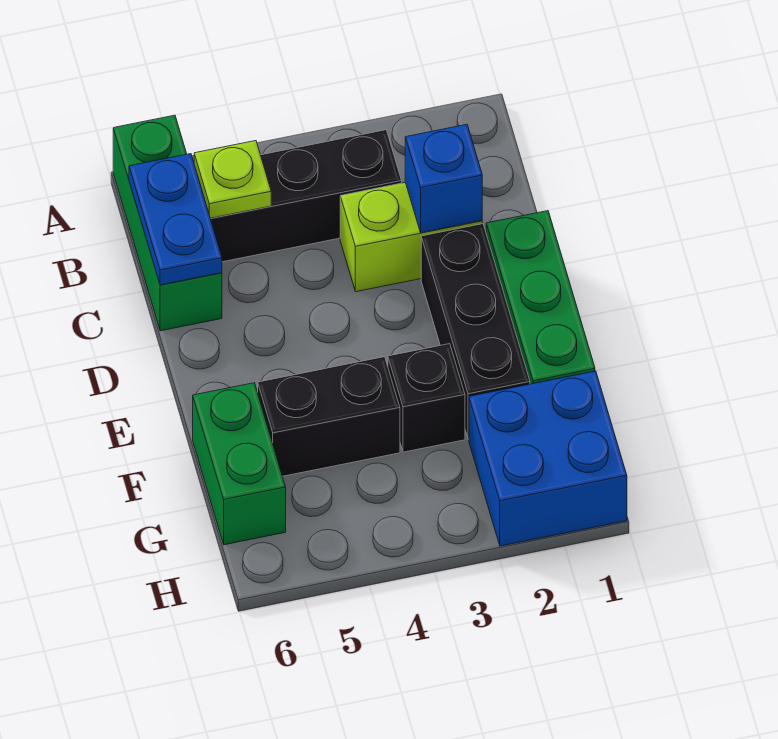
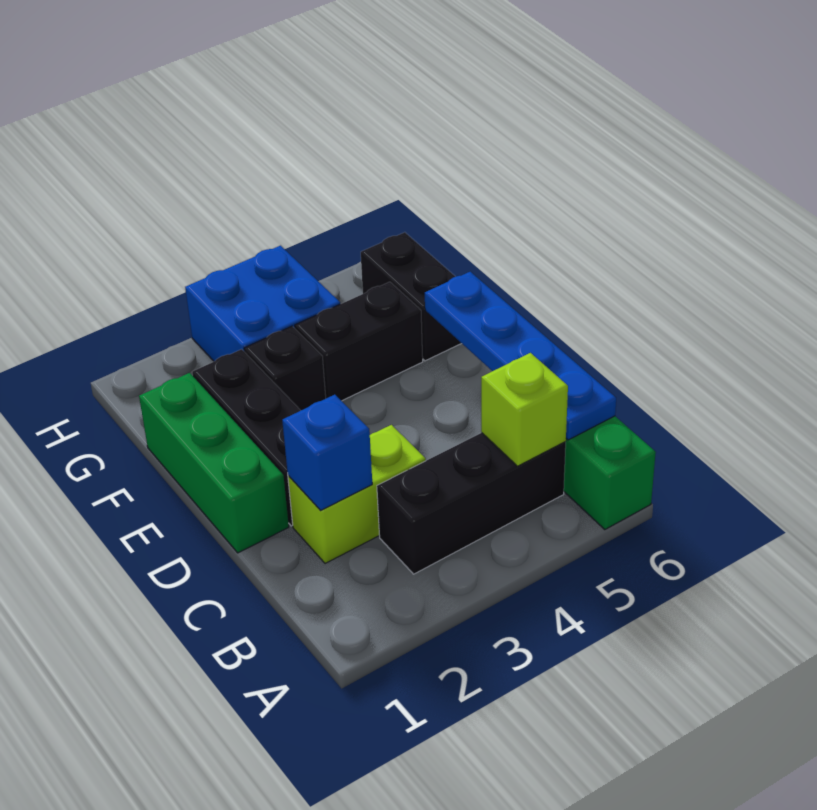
lime plate B5 level 2 -> lime brick B5 level 2
blue plate B6:C6 level 2 -> blue plate B6:E6 level 2
green brick F6:G6 level 1 -> black brick F6:G6 level 1
blue brick G1:H2 level 1 -> blue brick G3:H4 level 1

